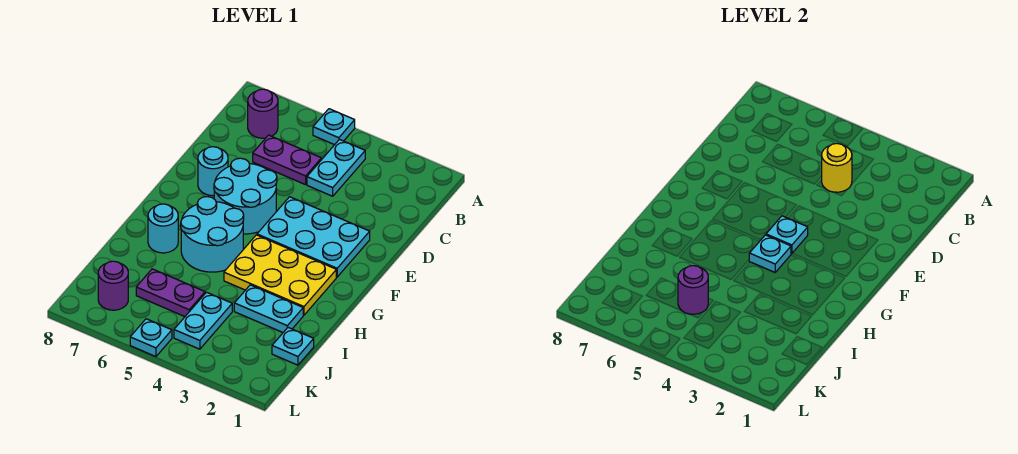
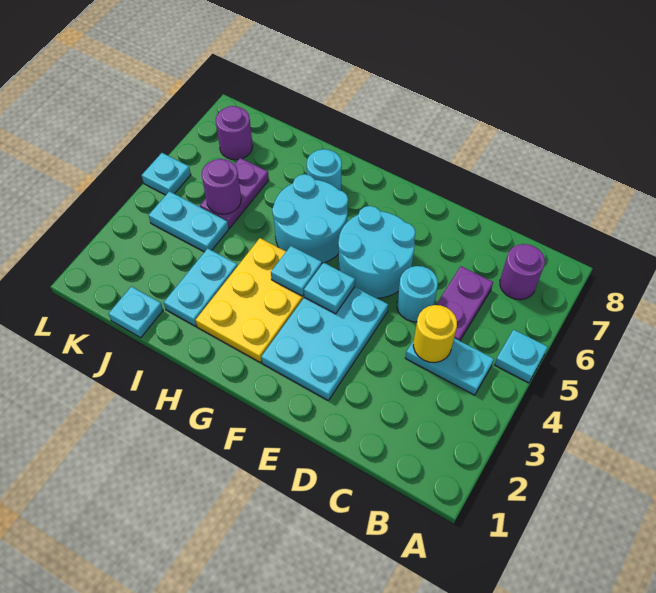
cyan round brick E7 level 1 -> cyan round brick D5 level 1

